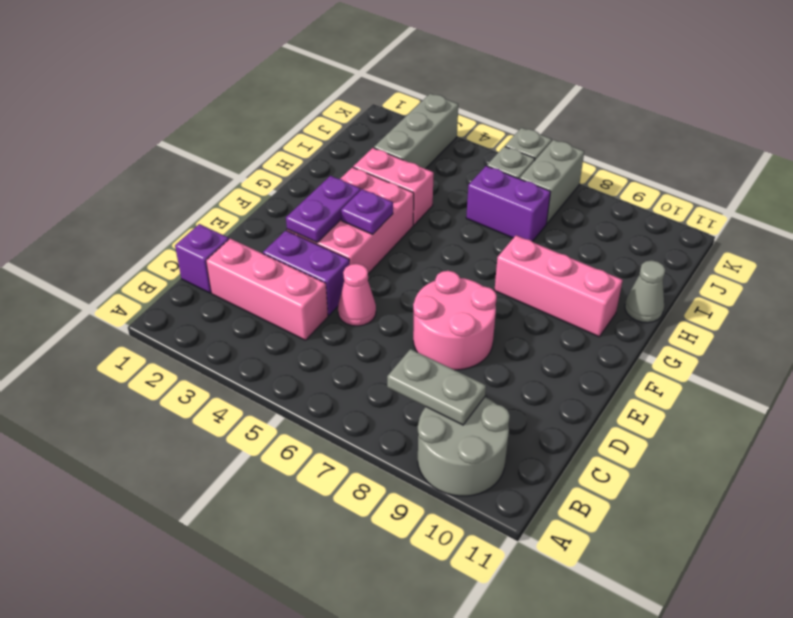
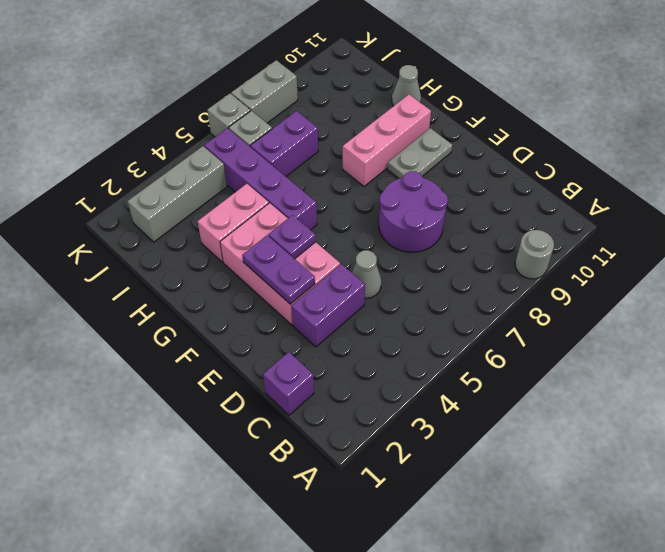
grey round brick A9:B10 level 1 -> grey round brick A9 level 1
grey plate B8:B9 level 2 -> grey plate F9:F10 level 1
pink brick C2:C4 level 1 -> none
pink cone D5 level 1 -> grey cone D5 level 1
pink round brick D7:E8 level 1 -> purple round brick D7:E8 level 1
none -> purple brick G5:J5 level 1
grey brick I3:K3 level 1 -> grey brick J2:J4 level 1
grey brick J7:K7 level 1 -> grey brick K7:K8 level 1

